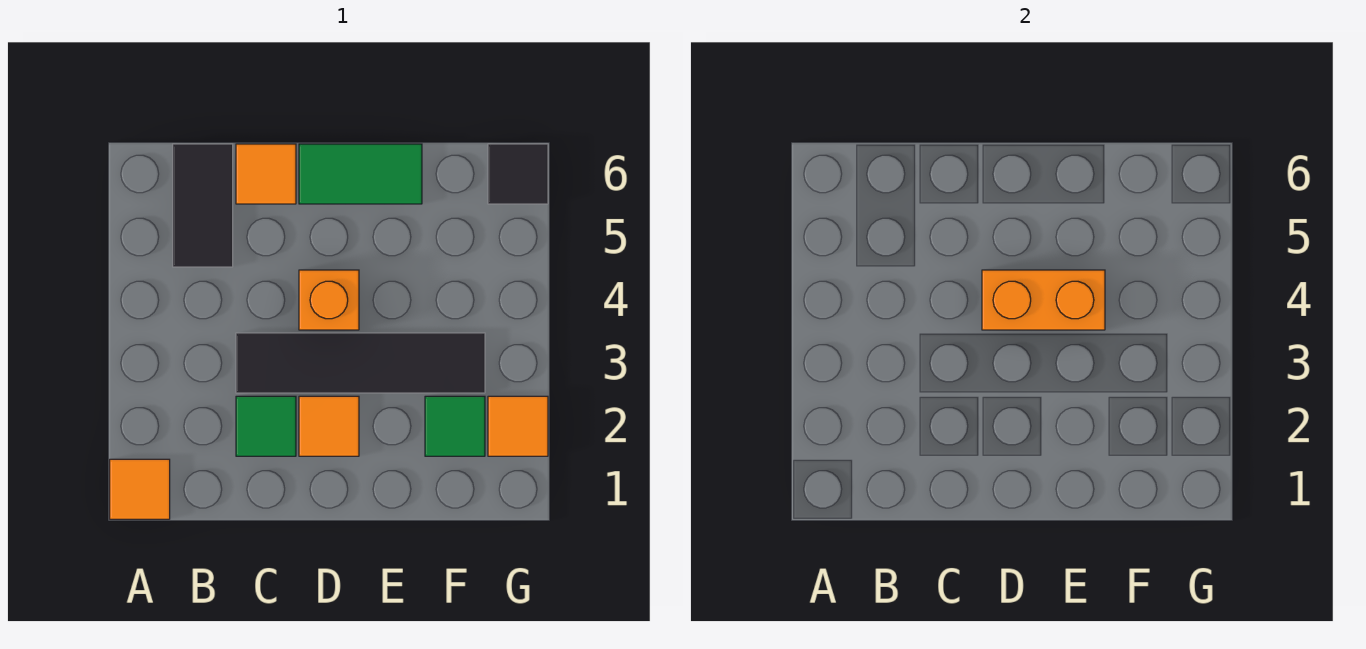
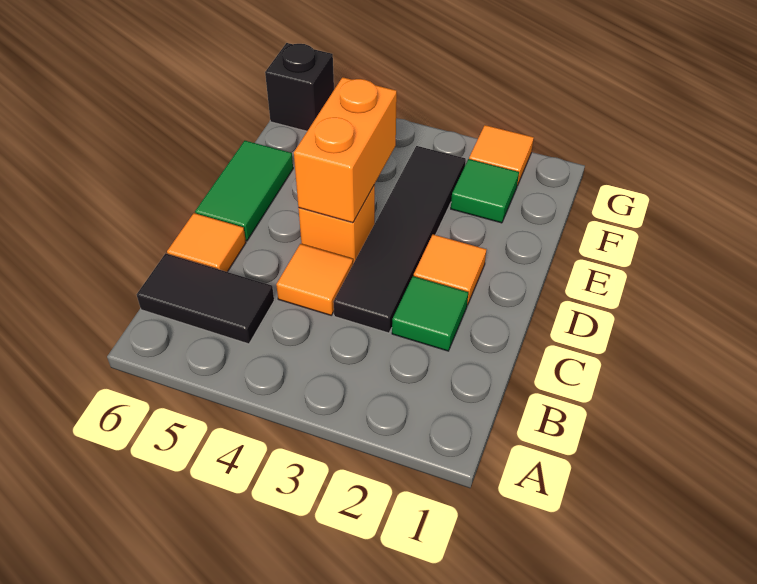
orange tile A1 level 1 -> orange tile C4 level 1
black tile G6 level 1 -> black brick G6 level 1

